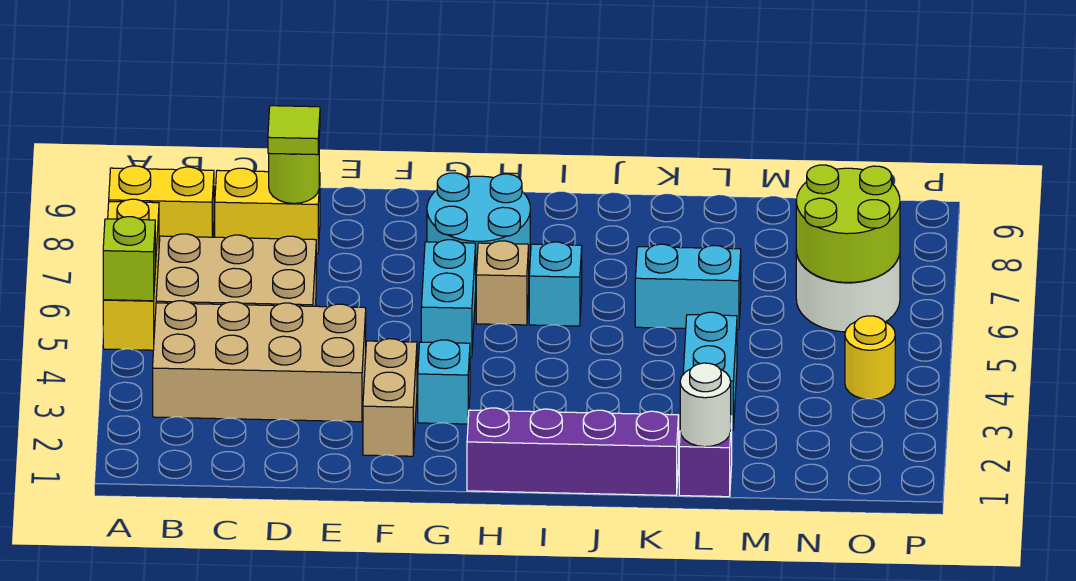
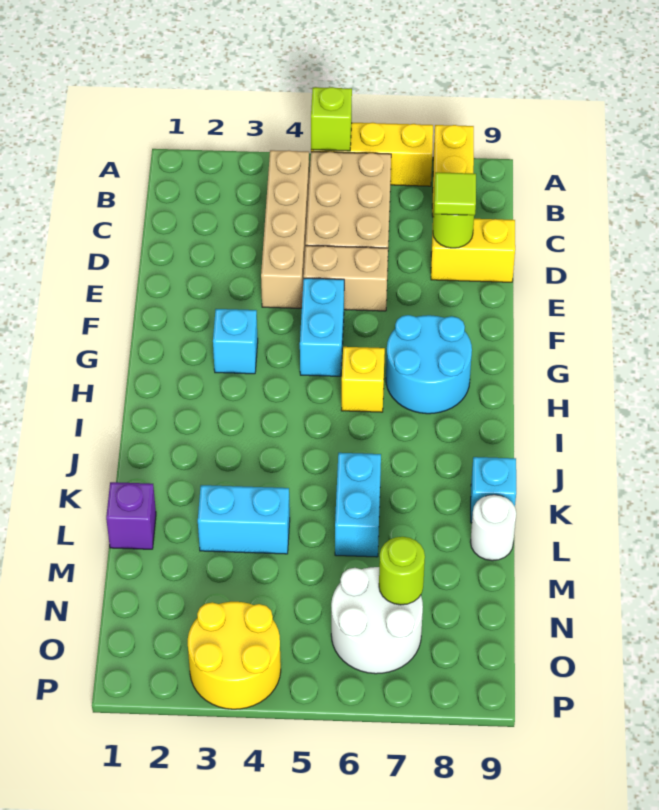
tan brick B3:E4 level 1 -> tan brick B4:E4 level 1
yellow brick C8:D8 level 1 -> yellow brick D8:D9 level 1
tan brick F2:F3 level 1 -> tan brick E5:E6 level 1
cyan brick G5:G6 level 1 -> cyan brick F5:G5 level 1
purple brick H1:K1 level 1 -> none
tan brick H6 level 1 -> yellow brick H6 level 1
cyan brick I6 level 1 -> cyan brick K9 level 1
white round brick L1 level 2 -> white round brick L9 level 1
lime round brick N6:O7 level 2 -> lime round brick N7 level 2
yellow round brick O4 level 1 -> yellow round brick O3:P4 level 1

